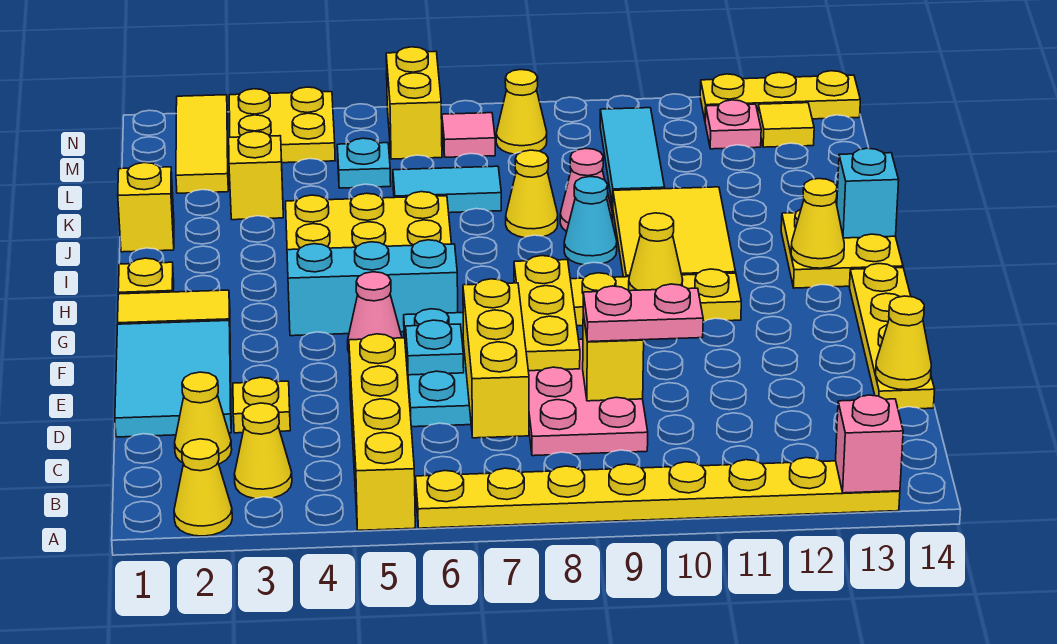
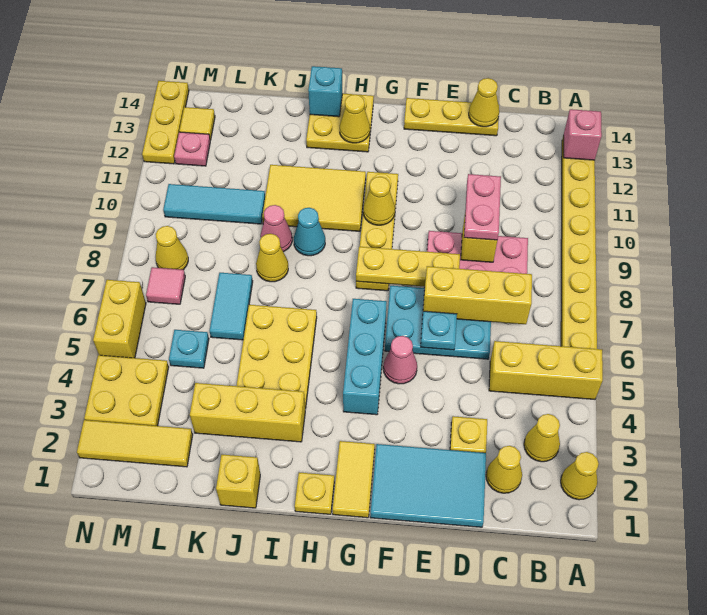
yellow brick A5:D5 level 1 -> yellow brick A5:C5 level 1
yellow plate D14:G14 level 1 -> yellow plate D14:F14 level 1
yellow brick K3 level 1 -> yellow brick I3:K3 level 1
yellow brick M6:N6 level 1 -> yellow brick N5:N6 level 1

